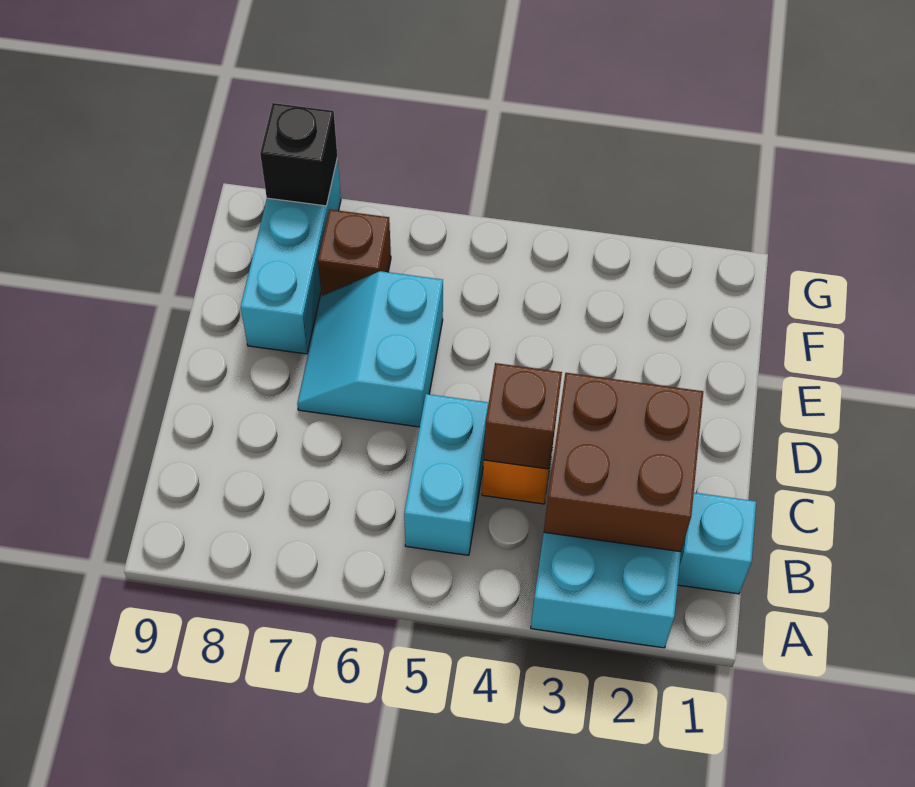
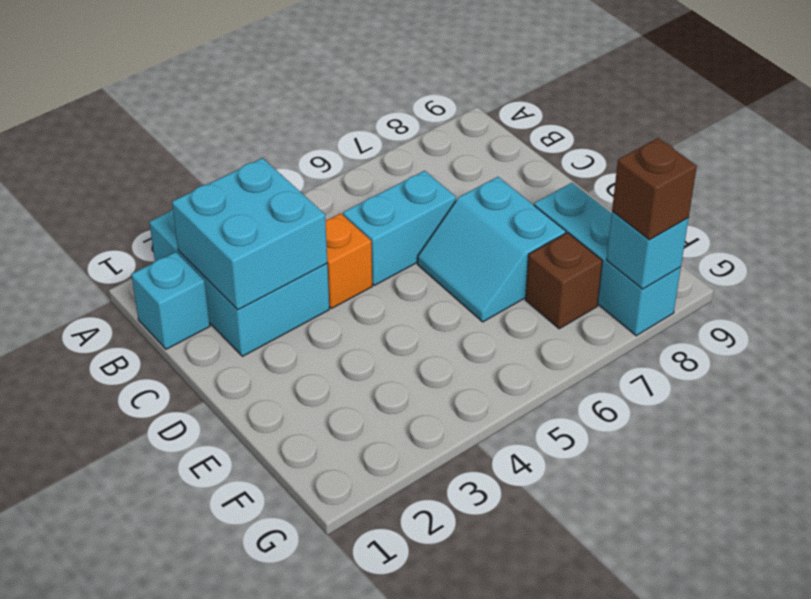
brown brick B2:C3 level 2 -> cyan brick B2:C3 level 2
cyan brick B5:C5 level 1 -> cyan brick C5:C6 level 1
brown brick C4 level 2 -> brown brick G8 level 3
cyan slope D6:E7 level 1 top 6 -> cyan slope D6:E7 level 1 top 7
black brick G8 level 2 -> cyan brick G8 level 2

